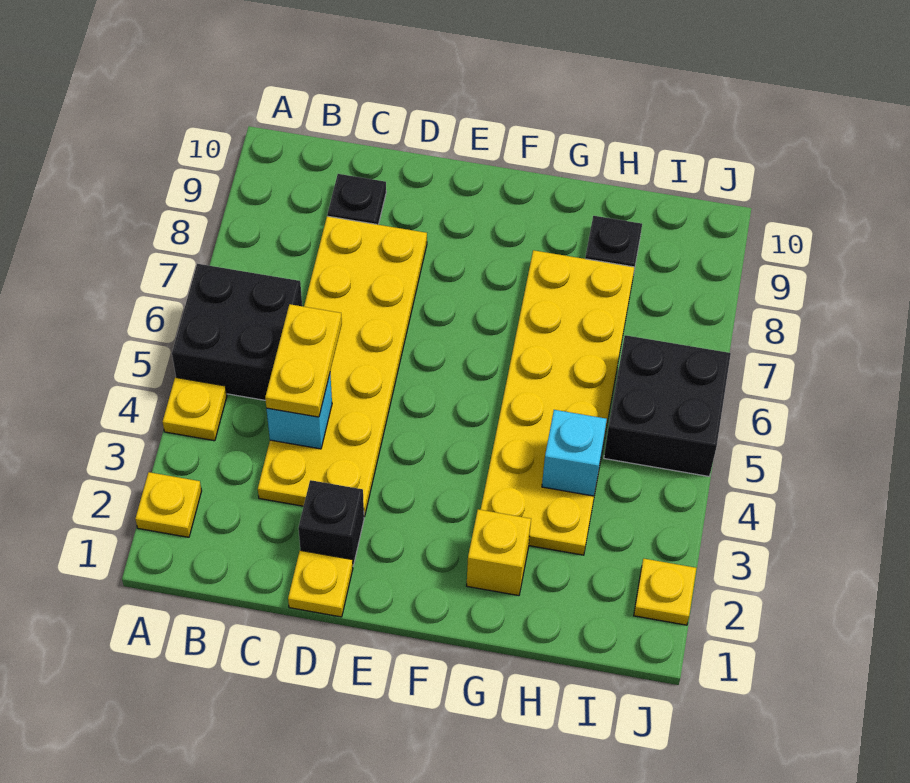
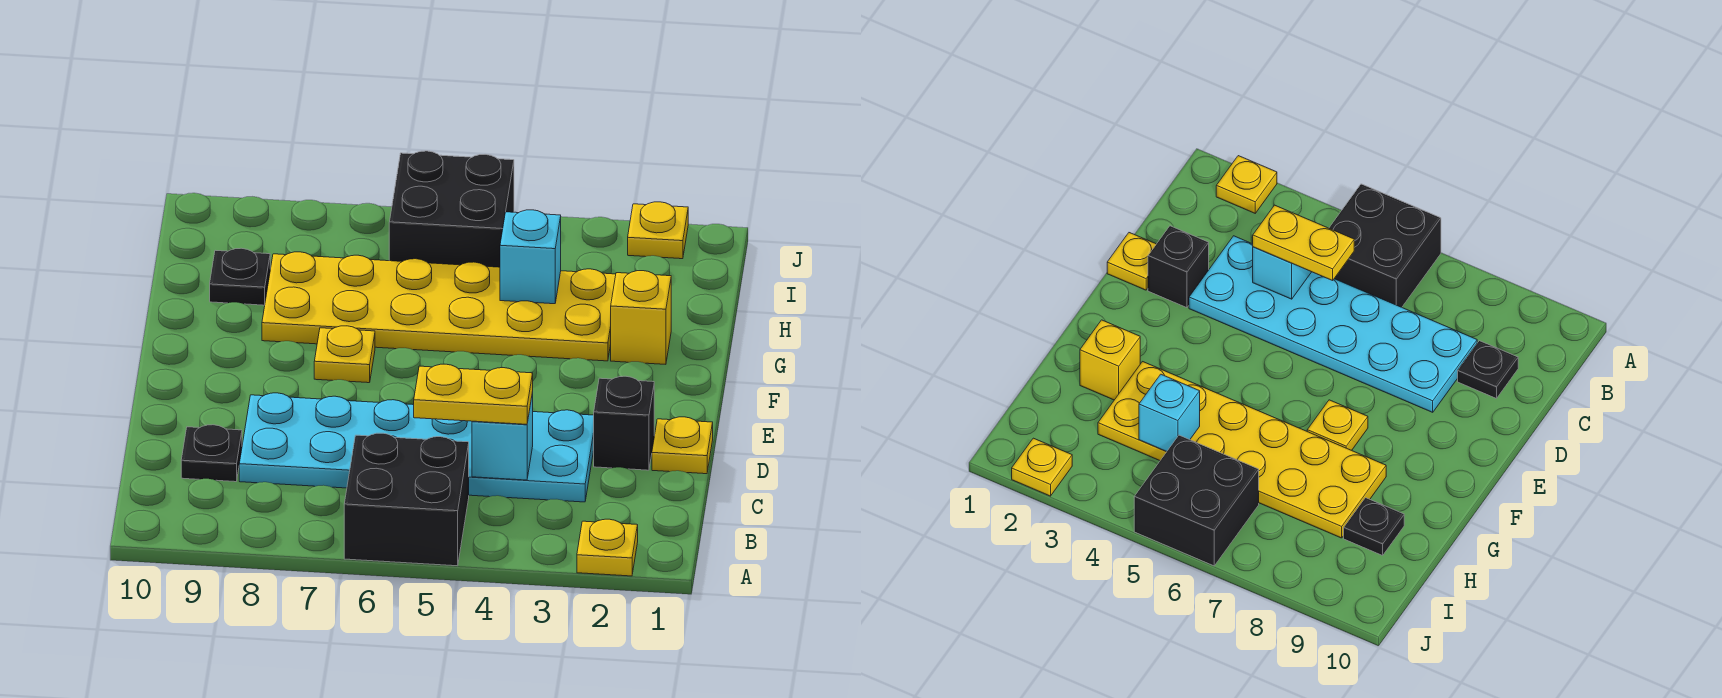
yellow plate A4 level 1 -> yellow plate F7 level 1
yellow plate C3:D8 level 1 -> cyan plate C3:D8 level 1

